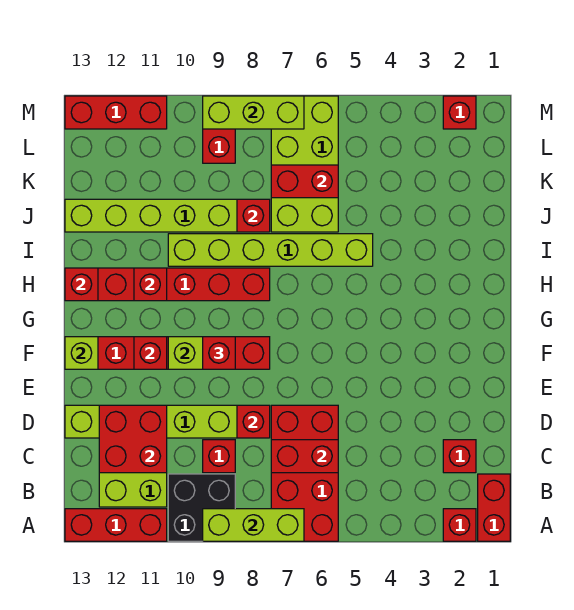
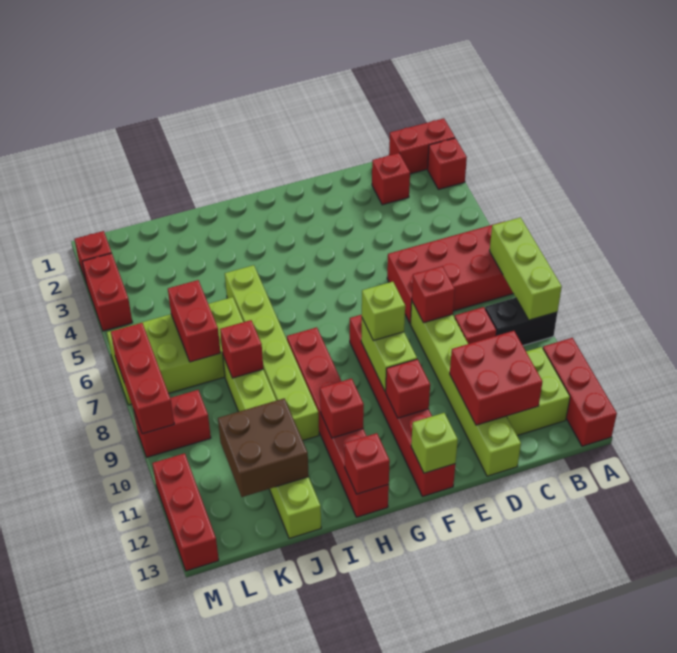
black brick A9:B10 level 1 -> black brick A9:B9 level 1
red brick C6:C7 level 2 -> red brick M3:M4 level 1
red brick F9 level 3 -> lime brick F9 level 3
none -> brown brick J11:K12 level 2
lime brick M7:M9 level 2 -> red brick M7:M9 level 2

